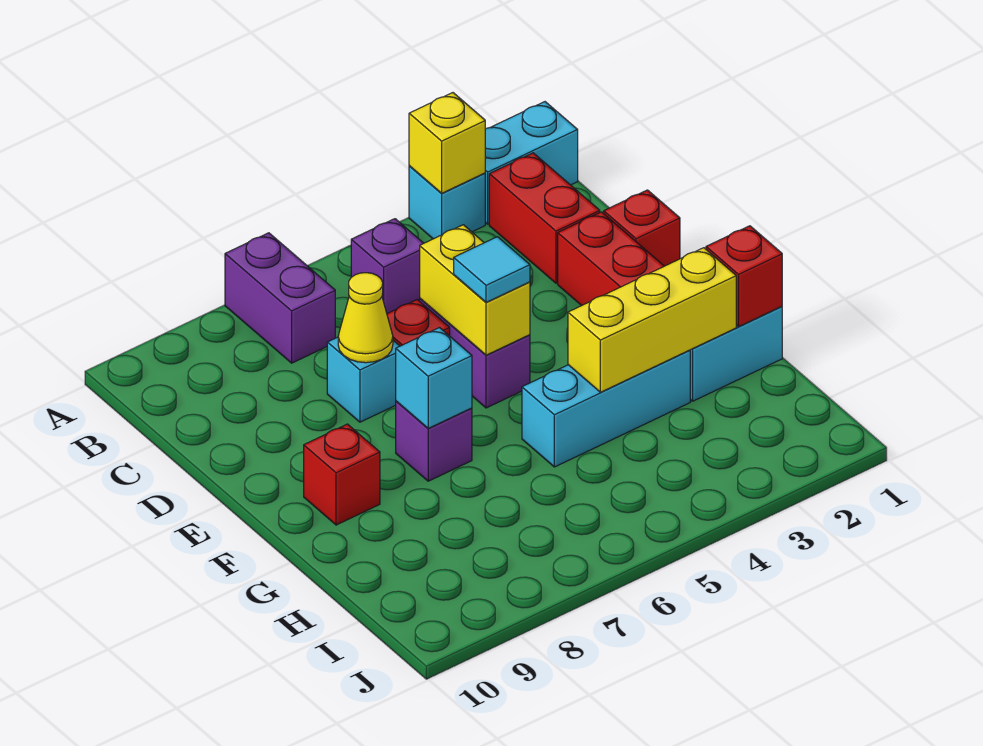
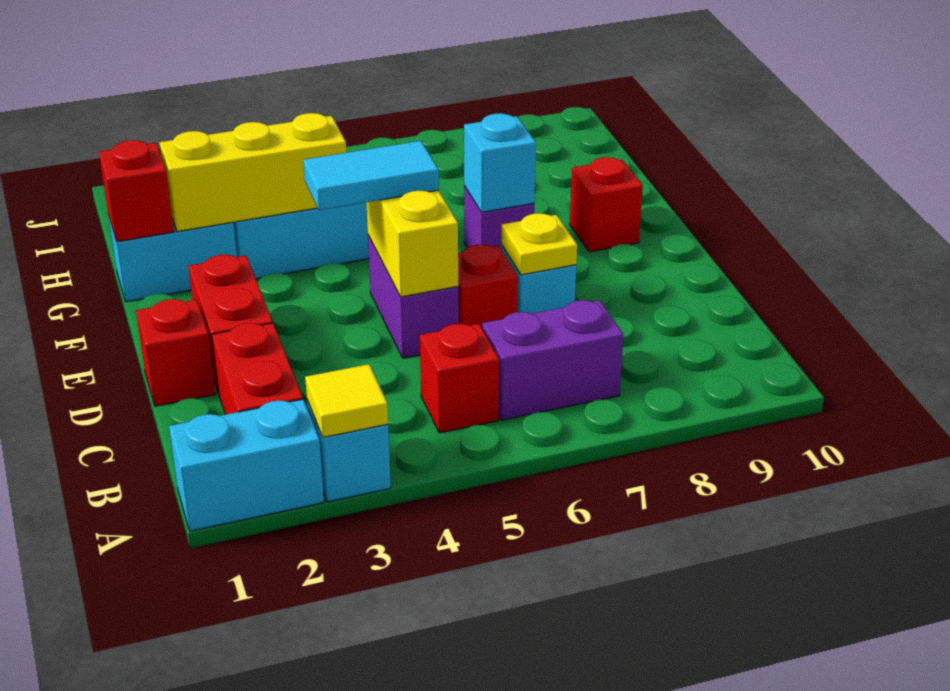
yellow brick A3 level 2 -> yellow tile A3 level 2
purple brick A7:B7 level 1 -> purple brick B6:B7 level 1
purple brick B5 level 1 -> red brick B5 level 1
yellow cone D7 level 2 -> yellow plate D7 level 2
cyan tile E5 level 3 -> cyan tile E4:E5 level 3

